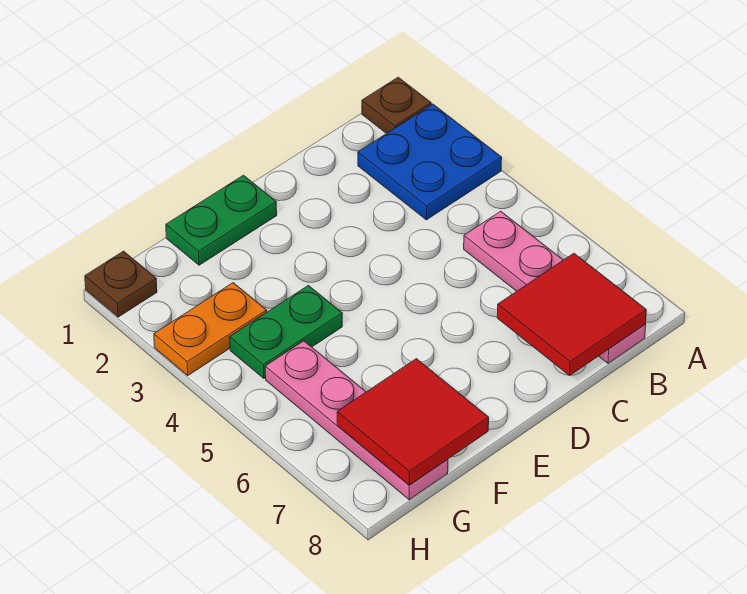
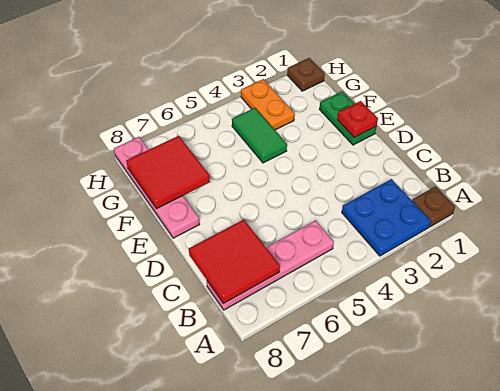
none -> red plate E1 level 2
green plate F4:G4 level 1 -> green tile F4:G4 level 1
pink plate G5:G8 level 1 -> pink plate E8:H8 level 1

